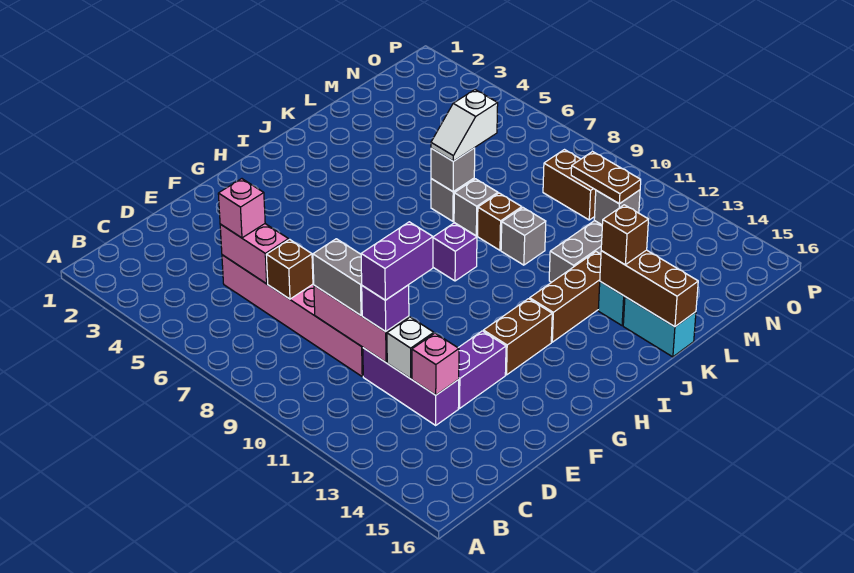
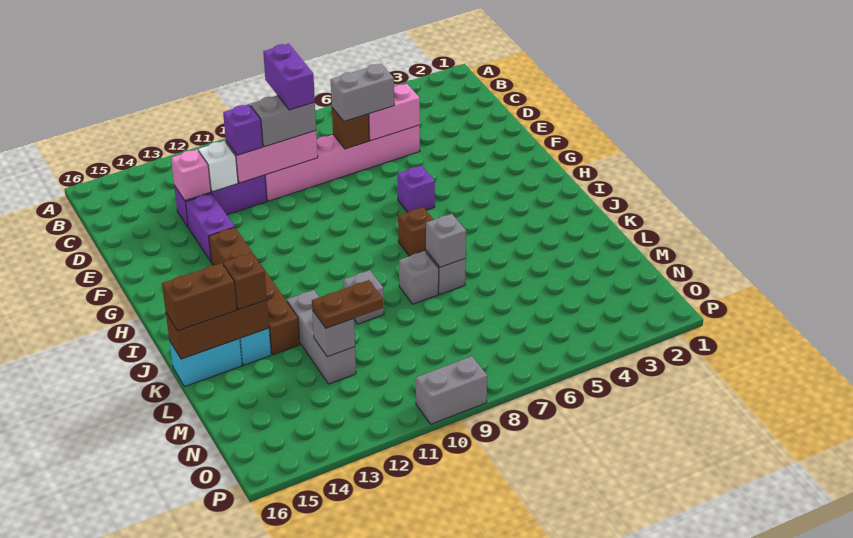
pink brick D5 level 3 -> none
none -> grey brick D6:D7 level 3
purple brick D11:E11 level 4 -> purple brick C9:D9 level 4
purple brick I9 level 1 -> purple brick G6 level 1
white slope K7:L7 level 3 top L -> none
brown brick K9 level 1 -> brown brick I7 level 1
brown brick N9:N10 level 1 -> brown brick K15:K16 level 3
none -> grey brick P9:P10 level 1

